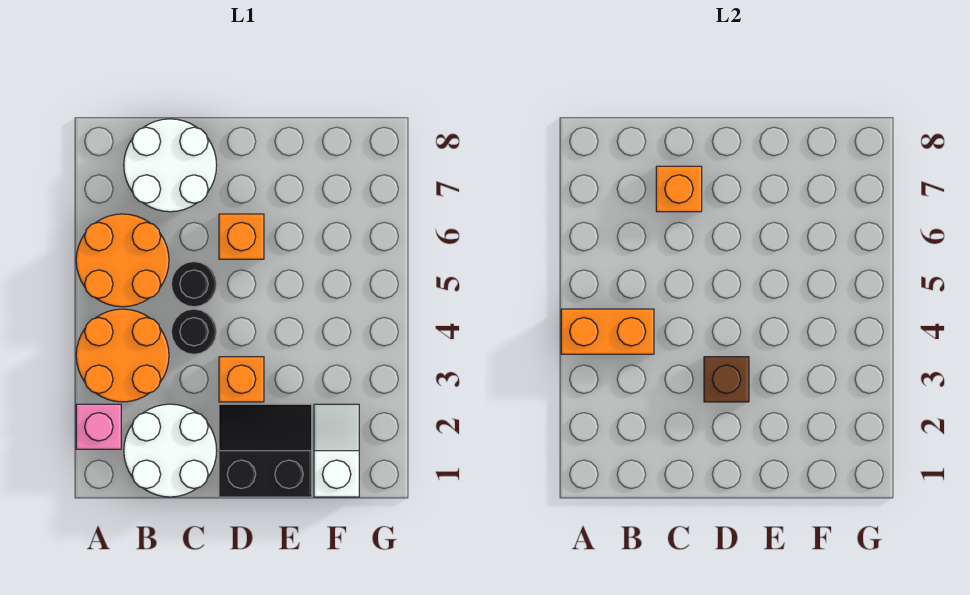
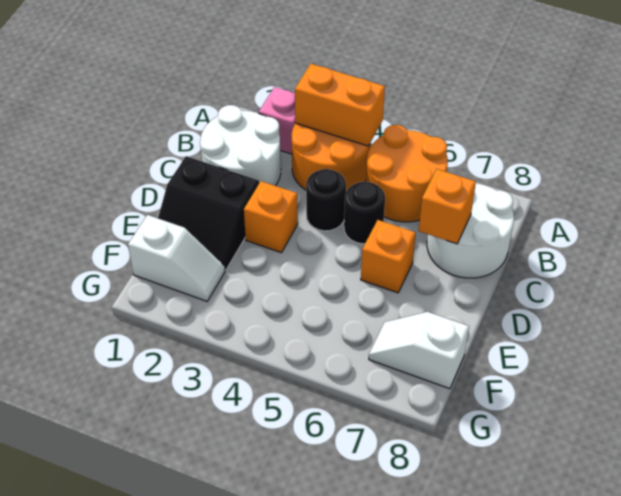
orange brick A4:B4 level 2 -> orange brick A3:A4 level 2
black slope D1:E2 level 1 top 1 -> black slope D1:E2 level 1 top D
brown brick D3 level 2 -> none
none -> white slope F7:F8 level 1 top 8

